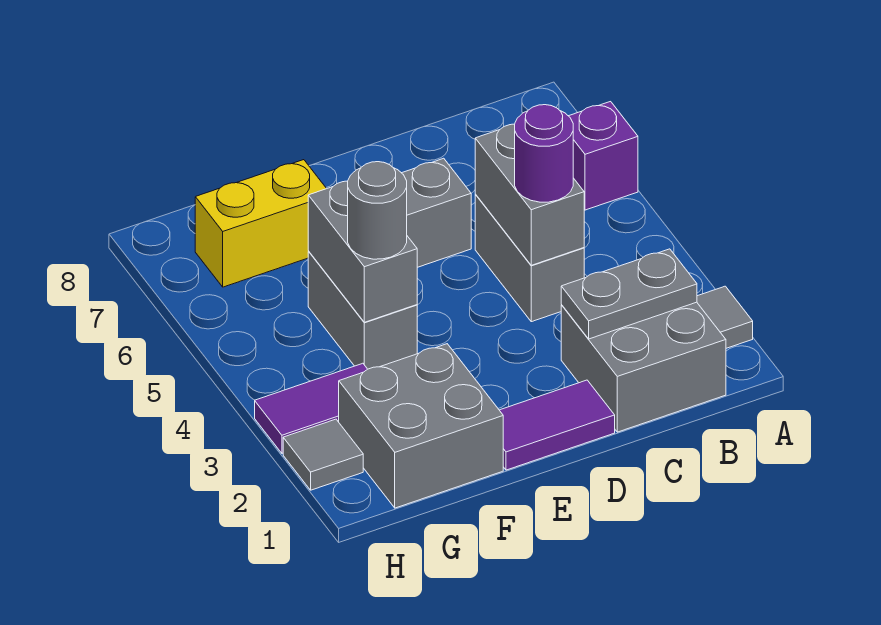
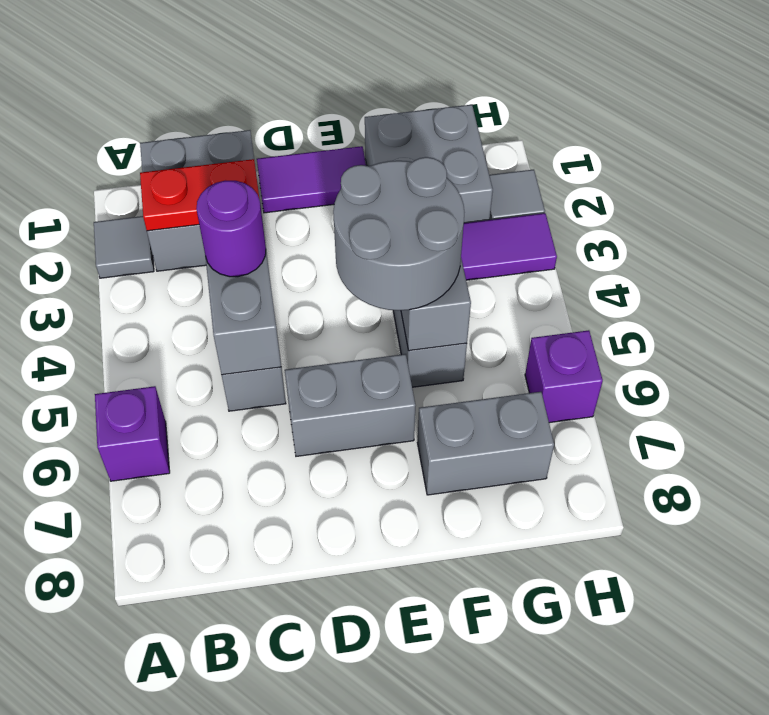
grey plate B2:C2 level 2 -> red plate B2:C2 level 2
grey round brick F4 level 3 -> grey round brick E4:F5 level 3
yellow brick F7:G7 level 1 -> grey brick F7:G7 level 1
none -> purple brick H6 level 1

